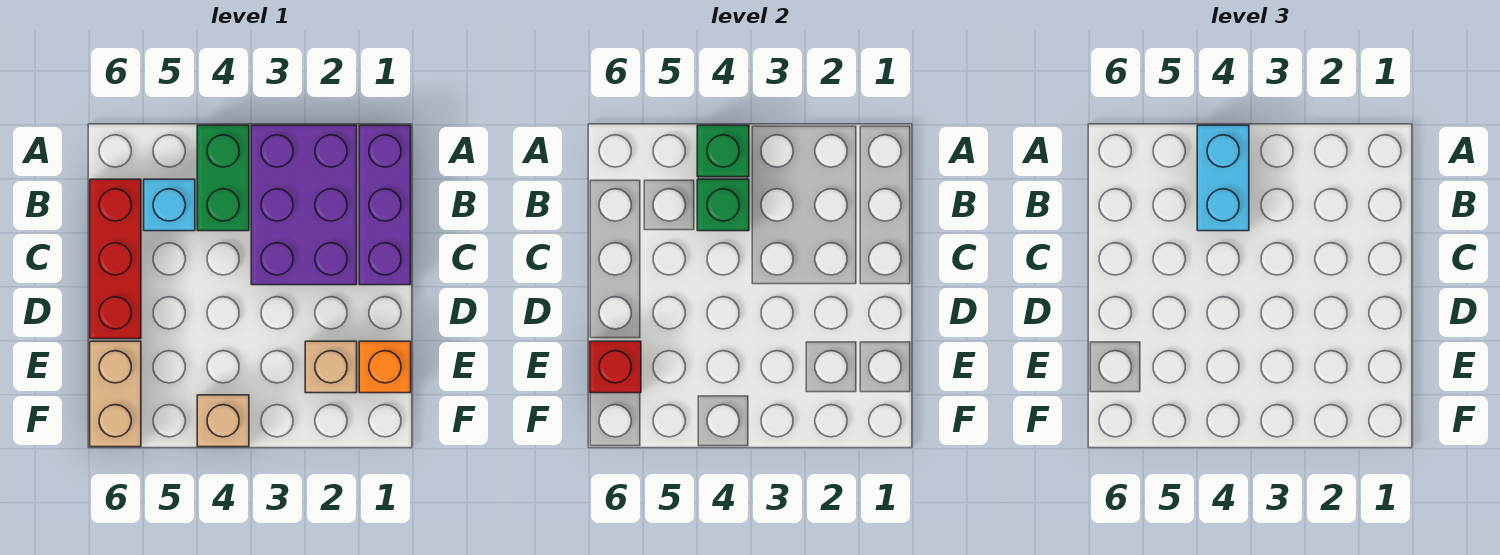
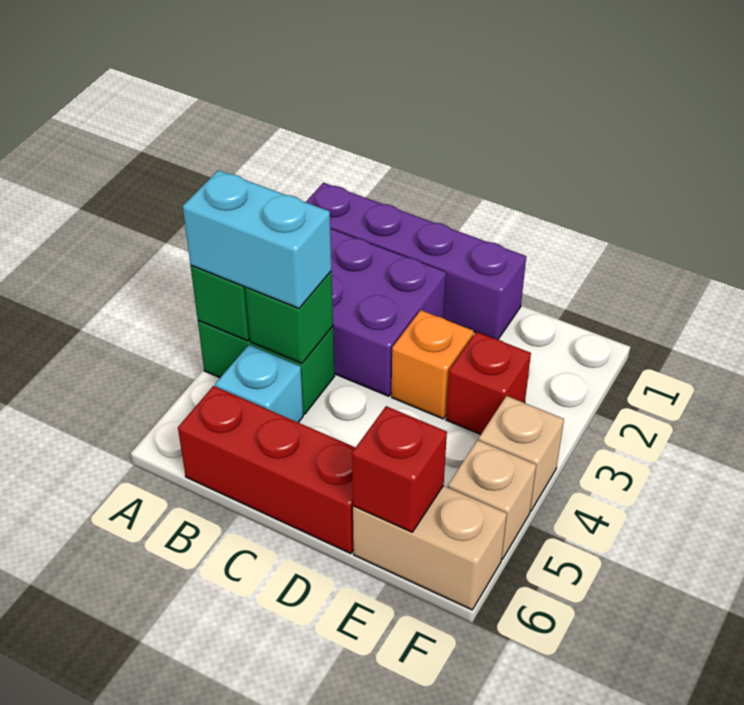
purple brick A1:C1 level 1 -> purple brick A1:D1 level 1
orange brick E1 level 1 -> orange brick D3 level 1
tan brick E2 level 1 -> tan brick F5 level 1
none -> red brick E3 level 1

